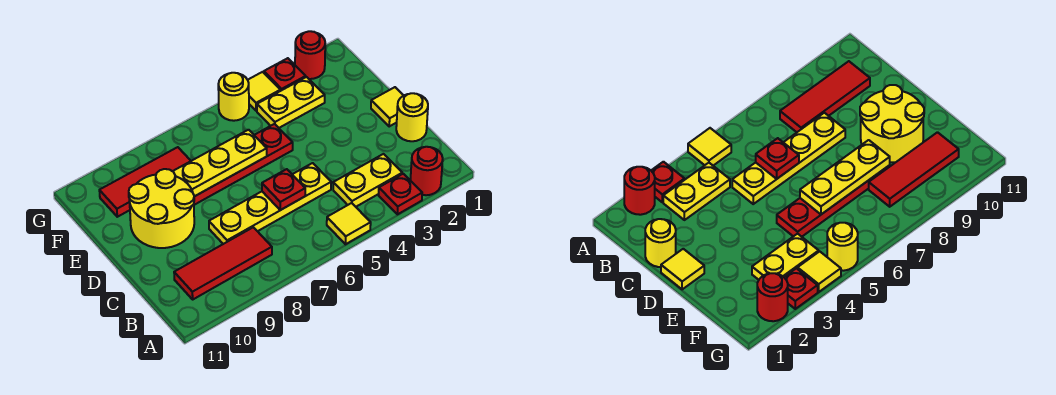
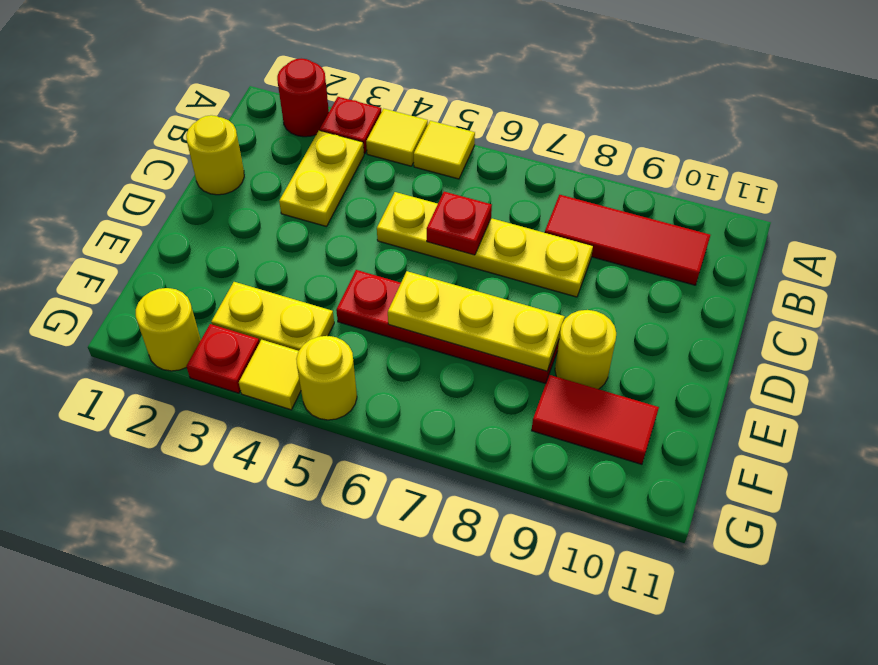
yellow plate B3:B4 level 1 -> yellow plate B3:C3 level 1
yellow tile D1 level 1 -> yellow tile A4 level 1
yellow round brick D9:E10 level 1 -> yellow round brick E9 level 1
red tile F8:F10 level 1 -> red tile F9:F10 level 1
red round brick G2 level 1 -> yellow round brick G2 level 1

